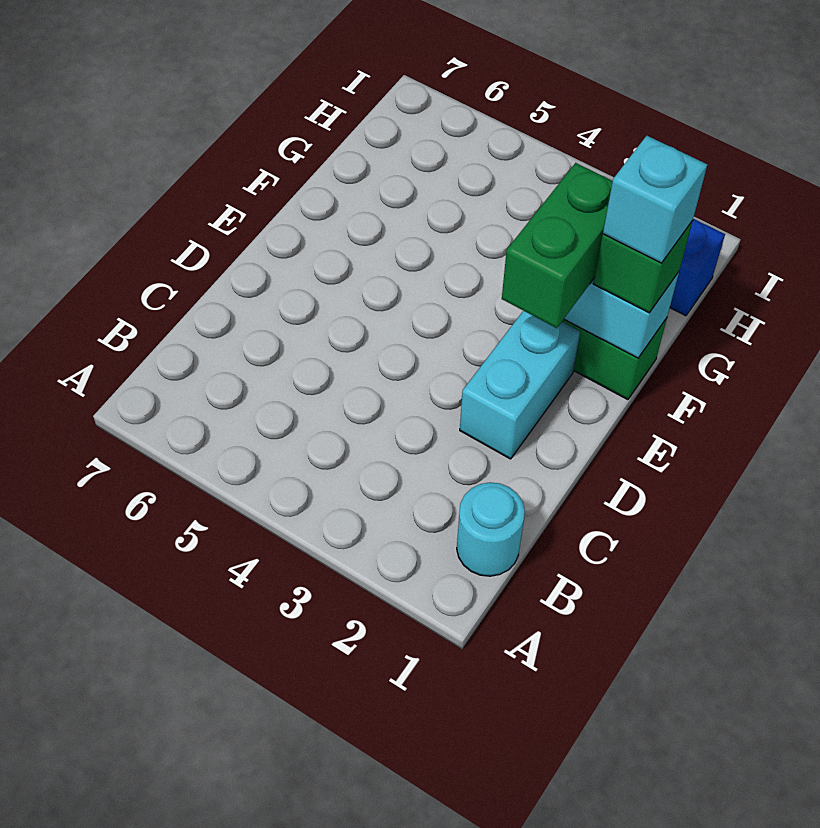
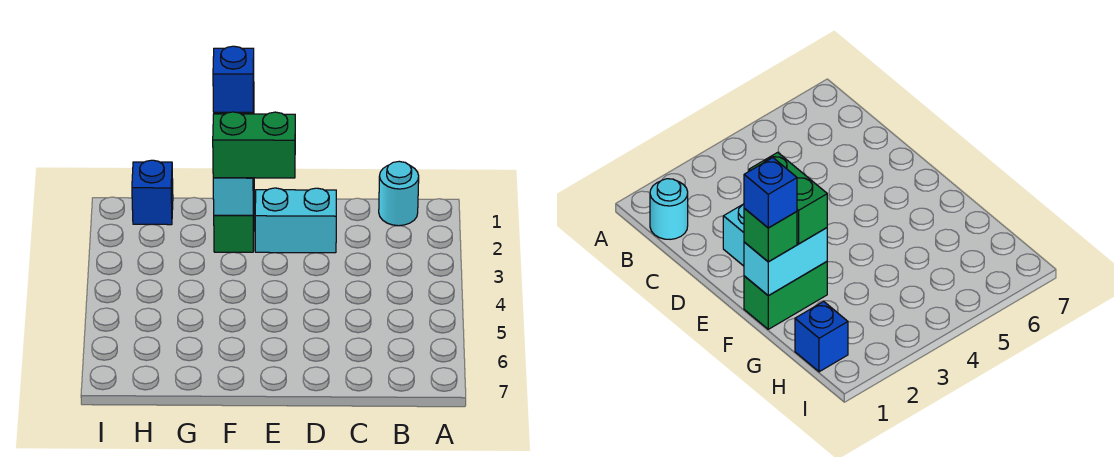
cyan brick F1 level 4 -> blue brick F1 level 4

